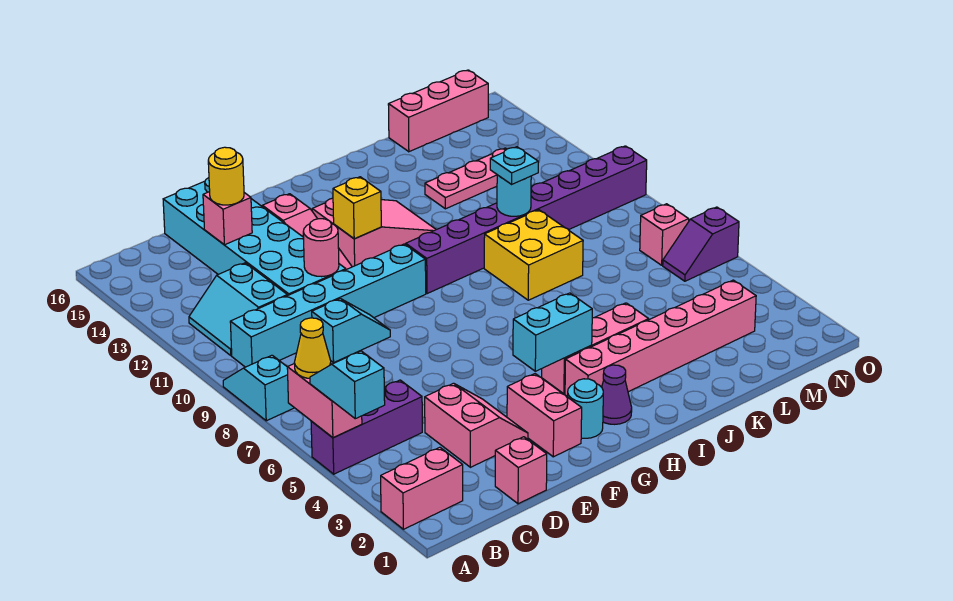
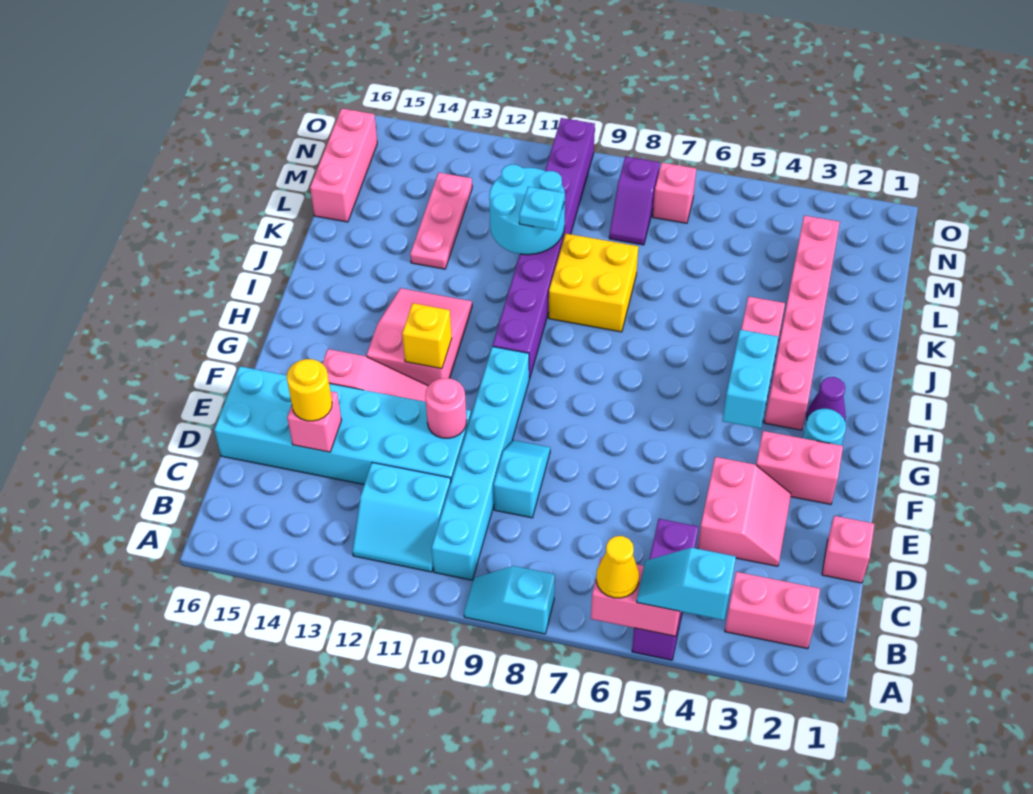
pink brick A2:B2 level 1 -> pink brick B2:B3 level 1
pink slope D3:E4 level 1 top D -> pink slope D3:E4 level 1 top 4
cyan round brick K10 level 2 -> cyan round brick K10:L11 level 2
purple slope N6:O6 level 1 top O -> purple slope M8:N8 level 1 top N

